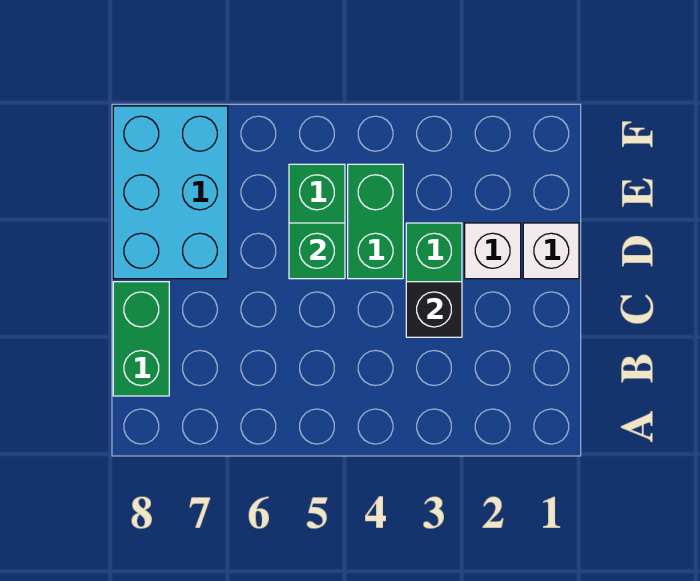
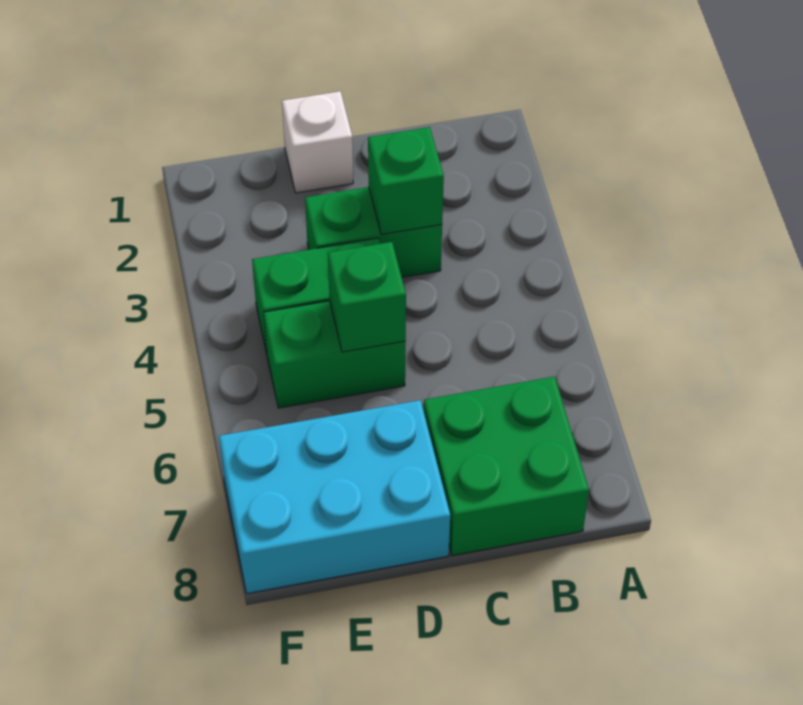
green brick B8:C8 level 1 -> green brick B7:C8 level 1
black brick C3 level 2 -> green brick C3 level 2
white brick D2 level 1 -> none

